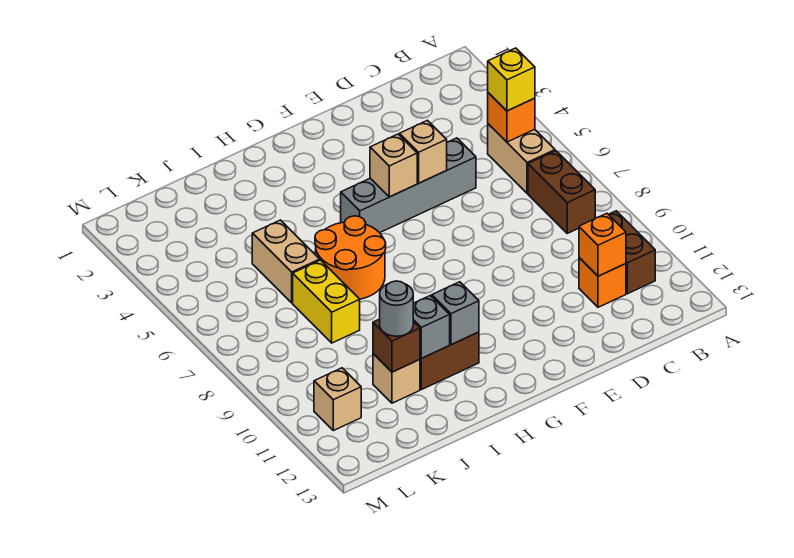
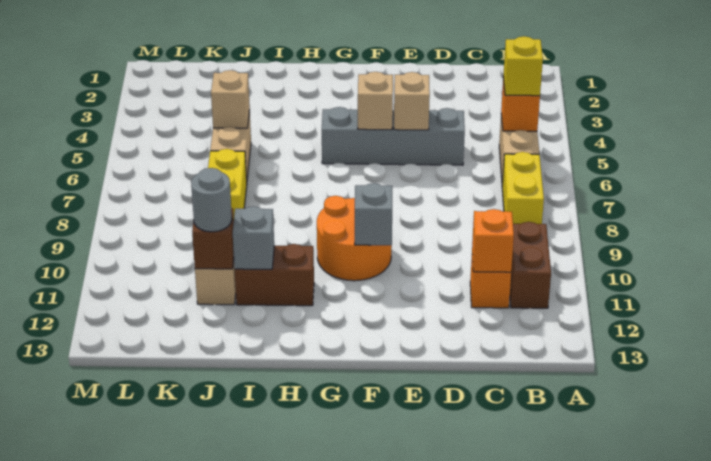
brown brick B7:B8 level 1 -> yellow brick B7:B8 level 1
orange round brick H6:I7 level 1 -> orange round brick F9:G10 level 1
grey brick H11 level 2 -> grey brick F10 level 2
tan brick L11 level 1 -> tan brick J5 level 2

